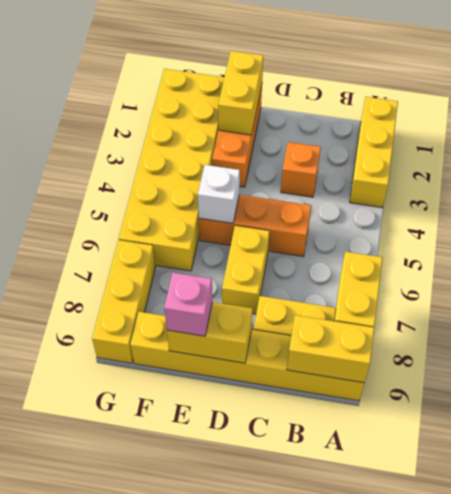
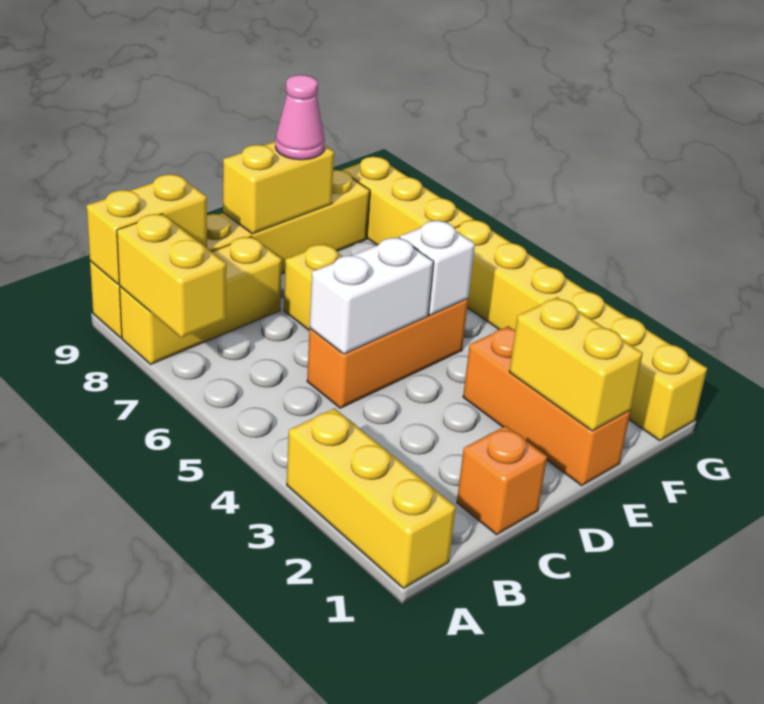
orange brick C3 level 1 -> orange brick C1 level 1
none -> white brick C5:D5 level 2
pink brick E9 level 3 -> pink cone E9 level 3
yellow brick F1:G6 level 1 -> yellow brick G1:G6 level 1

